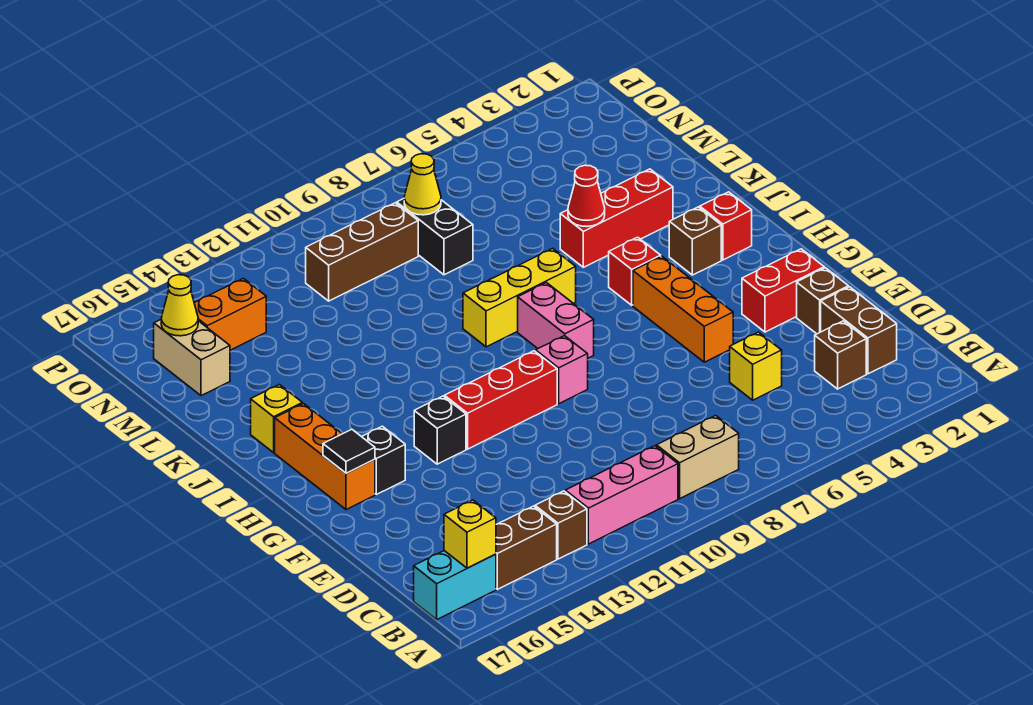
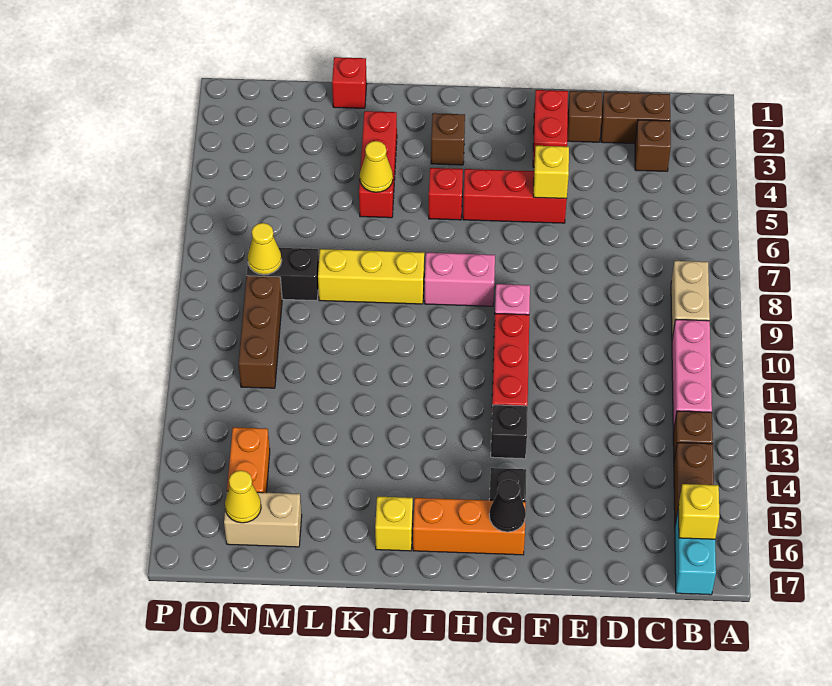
yellow brick D5 level 1 -> yellow brick F5 level 2
orange brick F5:H5 level 1 -> red brick F5:H5 level 1
black tile G16 level 2 -> black cone G16 level 2
red brick I2 level 1 -> red brick L1 level 1
yellow brick J7:J9 level 1 -> yellow brick J8:L8 level 1
red cone K5 level 2 -> yellow cone K5 level 2

